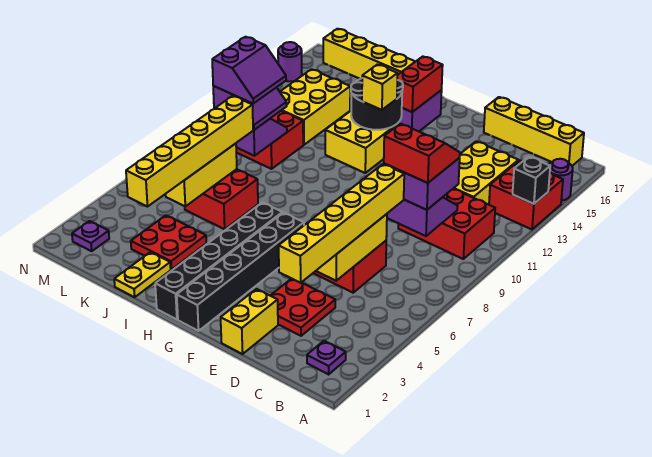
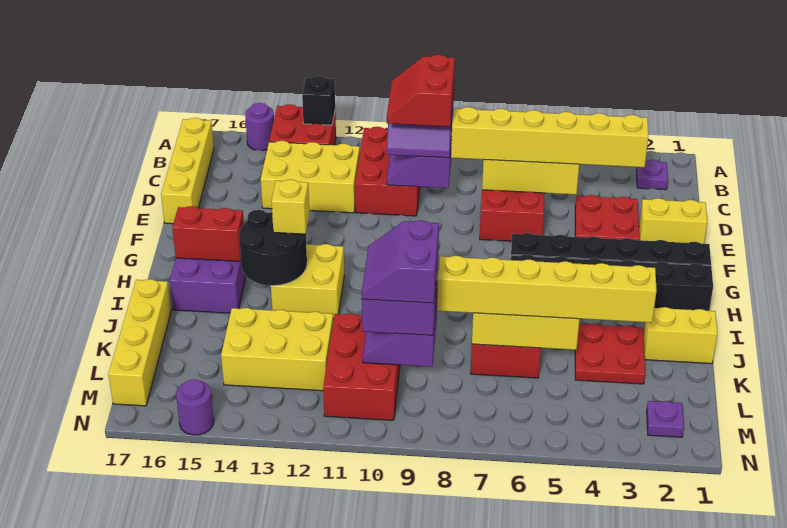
yellow plate J1:J2 level 1 -> yellow brick J1:J2 level 1
purple slope K9:L10 level 4 top L -> purple slope K9:L10 level 4 top 9

